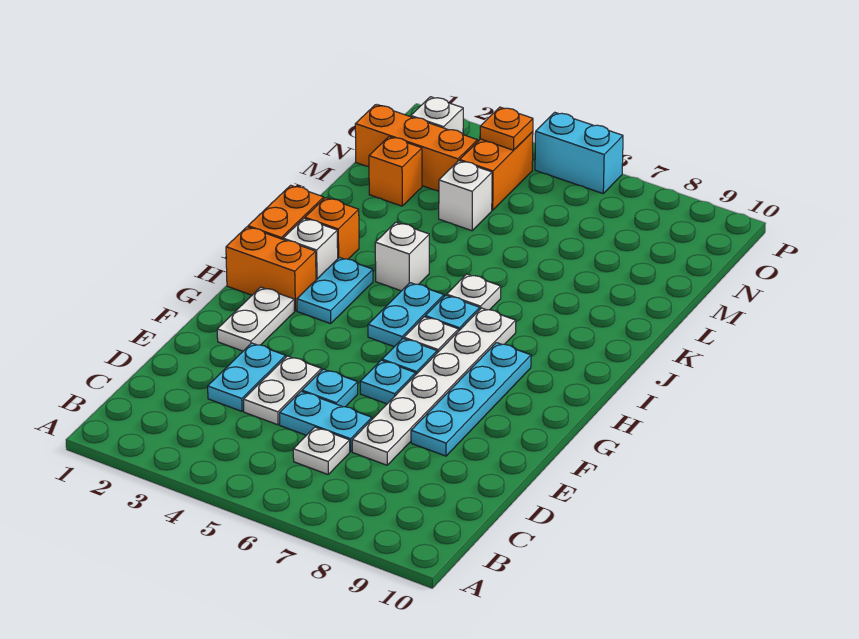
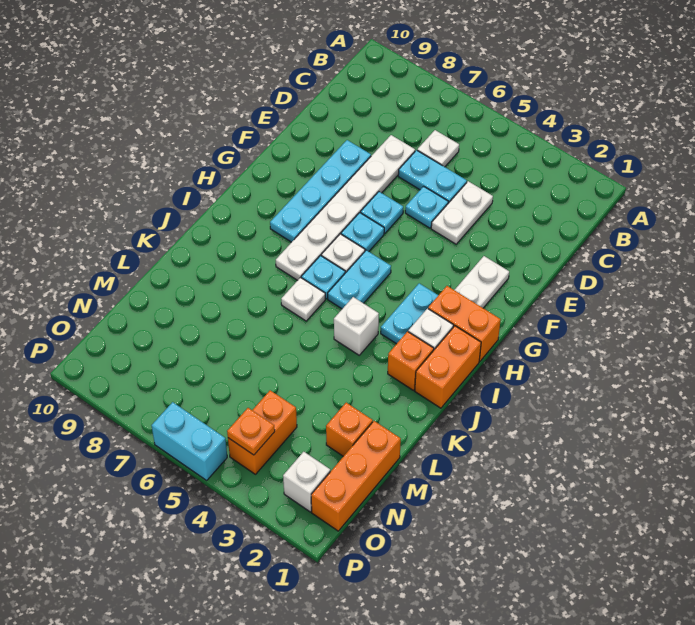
cyan plate D3:E3 level 1 -> none
white brick M4 level 1 -> none
orange brick N1:N3 level 1 -> orange brick M1:O1 level 1

